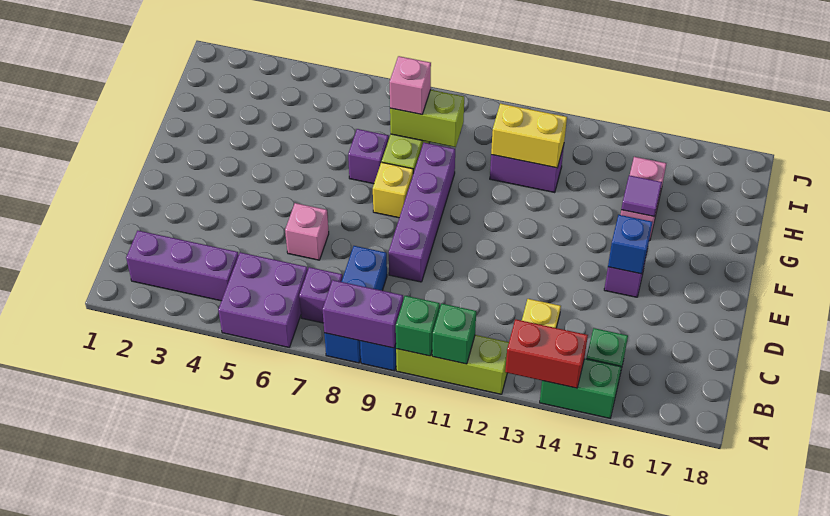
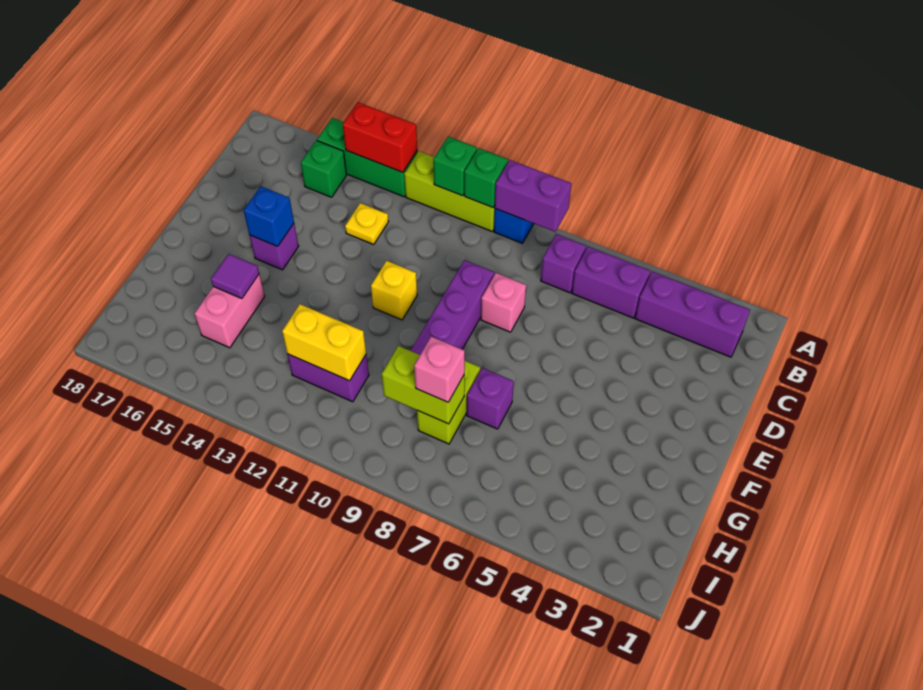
purple brick A5:B6 level 1 -> purple brick B5:B6 level 1
blue brick A8:C8 level 1 -> none
green brick A14:A15 level 1 -> green brick A13:A15 level 1
pink brick D6 level 1 -> pink brick D8 level 1
yellow brick F8 level 1 -> yellow brick E11 level 1

